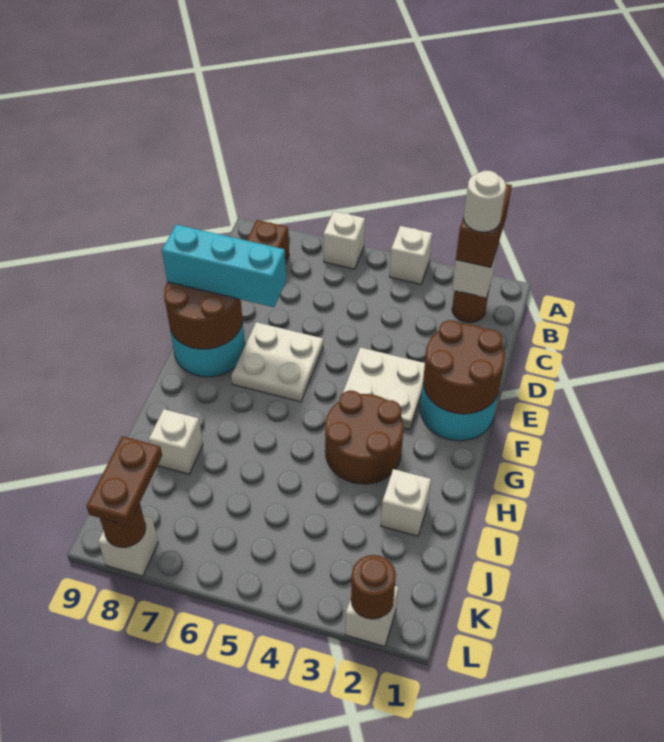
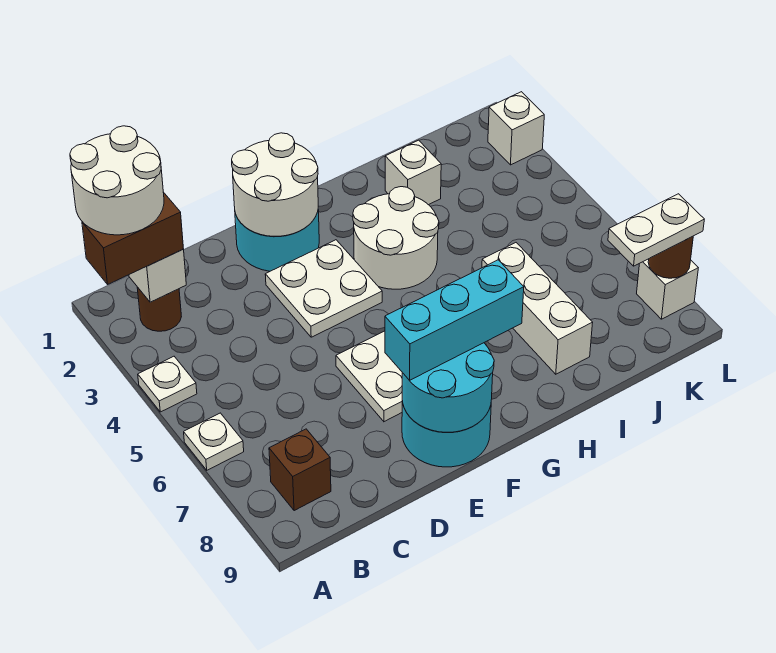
white brick A4 level 1 -> white plate A4 level 1
white brick A6 level 1 -> white plate A6 level 1
white round brick B2 level 4 -> white round brick A1:B2 level 4
brown round brick E1:F2 level 2 -> white round brick E1:F2 level 2
cyan brick E7:E9 level 3 -> cyan brick E8:G8 level 3
brown round brick E8:F9 level 2 -> cyan round brick E8:F9 level 2
brown round brick G3:H4 level 1 -> white round brick G3:H4 level 1
white brick I8 level 1 -> white brick I6:I8 level 1
brown plate K8:L8 level 3 -> white plate K8:L8 level 3
brown round brick L2 level 2 -> none

